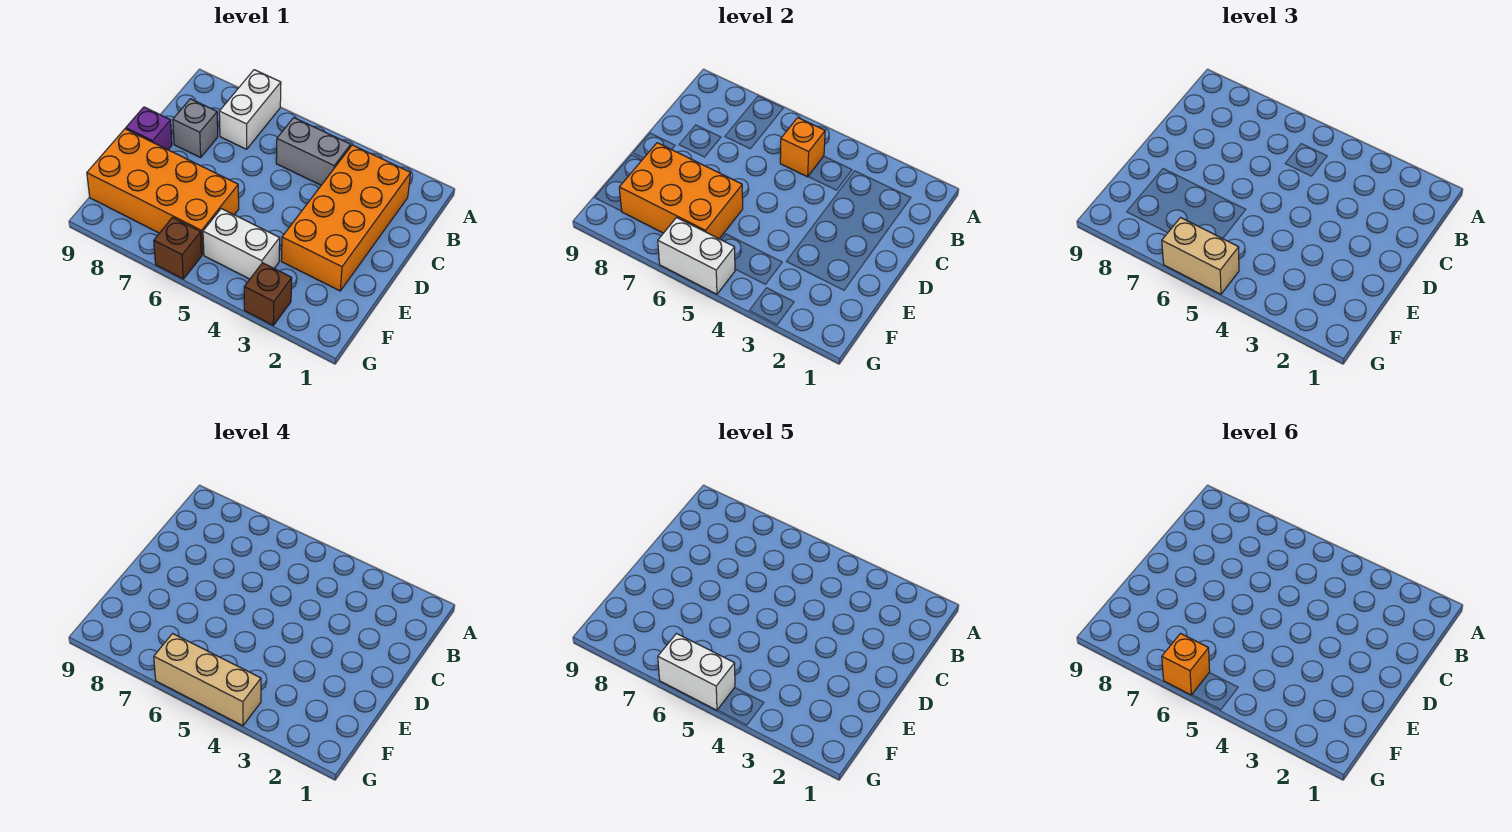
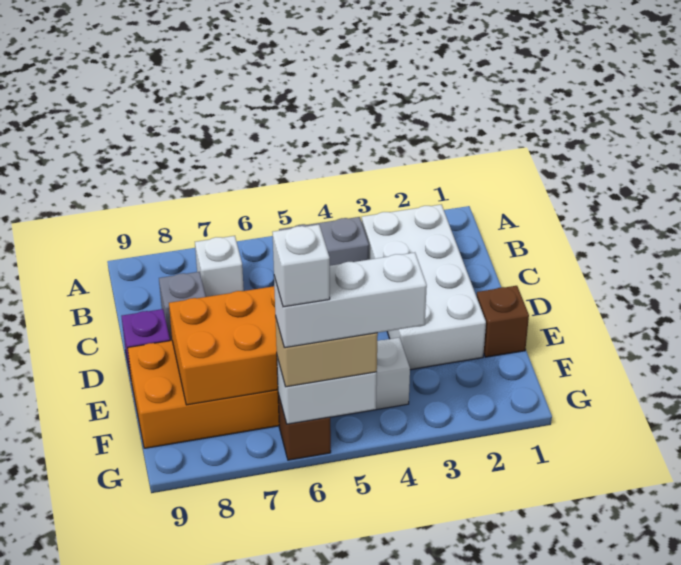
white brick A7:B7 level 1 -> white brick B7 level 1
orange brick B2:E3 level 1 -> white brick B2:E3 level 1
orange brick B5 level 2 -> none
brown brick G3 level 1 -> brown brick E1 level 1
tan brick G4:G6 level 4 -> white brick G4:G6 level 4
white brick G5:G6 level 5 -> white brick G6 level 5
orange brick G6 level 6 -> none

